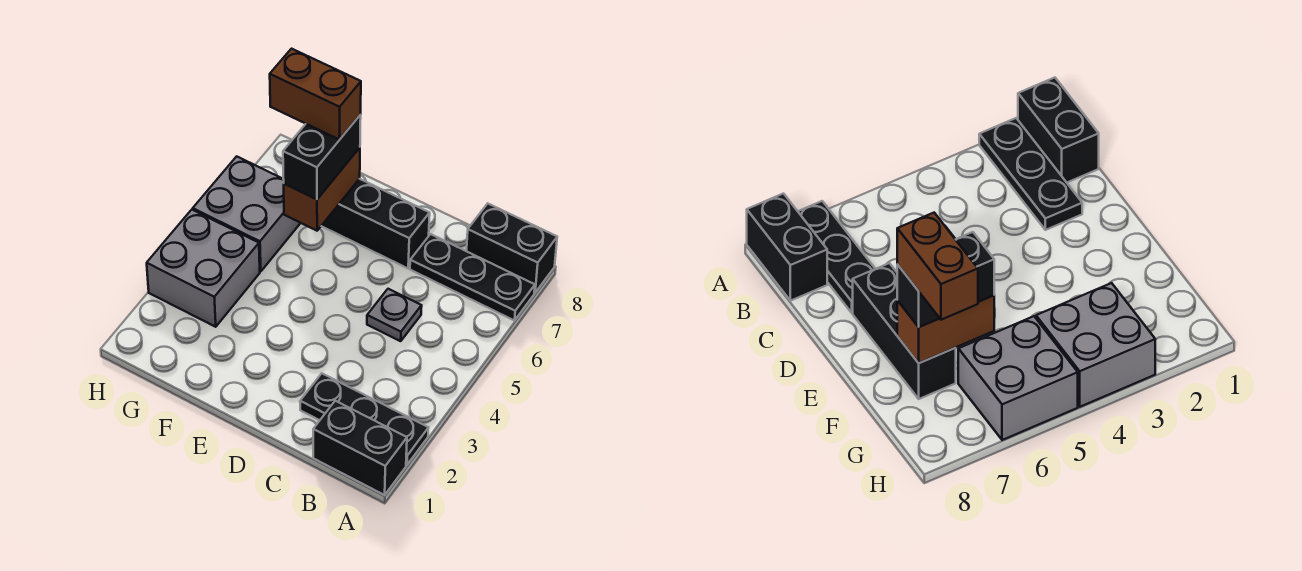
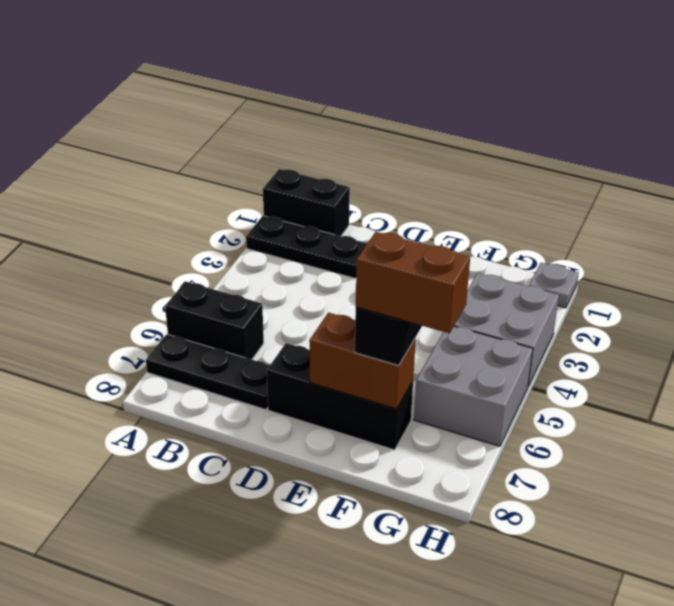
black brick A8:B8 level 1 -> black brick A6:B6 level 1
grey plate C5 level 1 -> grey plate H1 level 1
brown brick F6:F7 level 2 -> brown brick E7:F7 level 2

